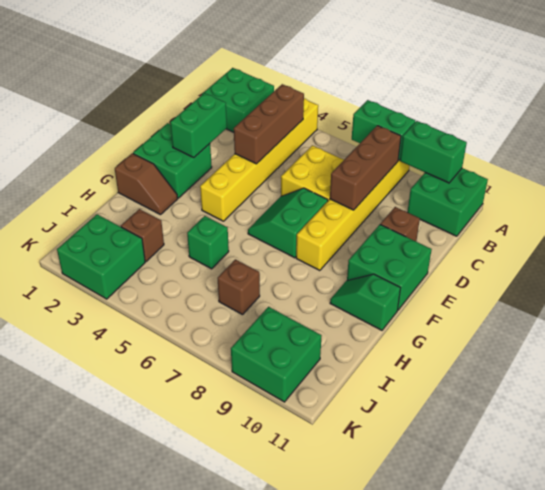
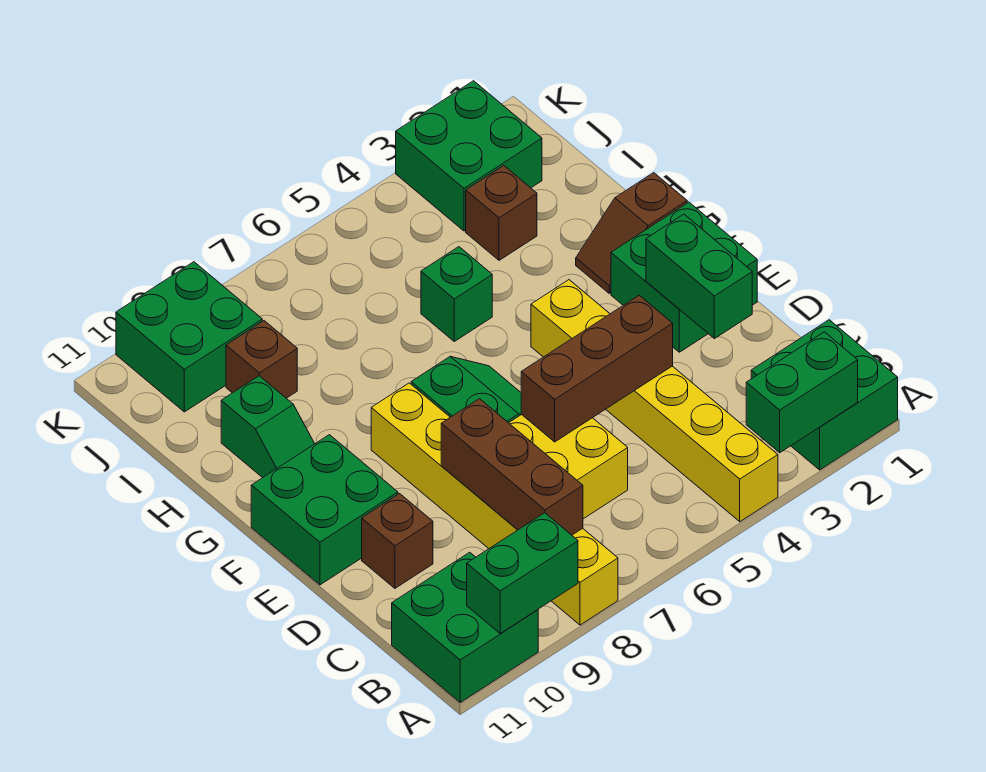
green brick A7:A8 level 2 -> green brick A2:A3 level 2
brown brick B4:D4 level 2 -> brown brick D4:D6 level 2
green slope G10:G11 level 1 top 11 -> green slope G10:H10 level 1 top H
brown brick I7 level 1 -> brown brick I9 level 1

